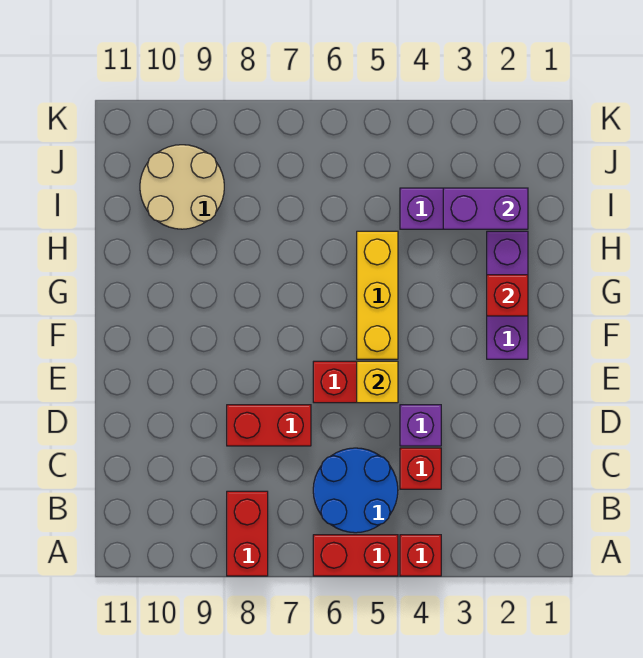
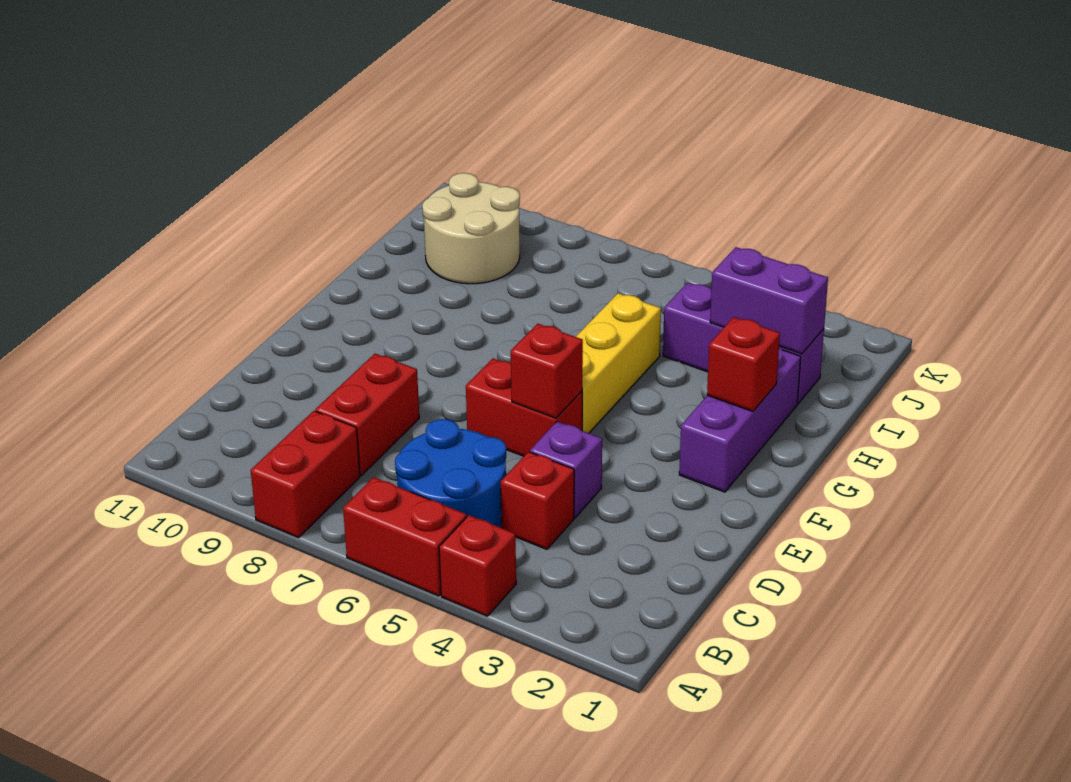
red brick D7:D8 level 1 -> red brick C8:D8 level 1
yellow brick E5 level 2 -> red brick E5 level 2

